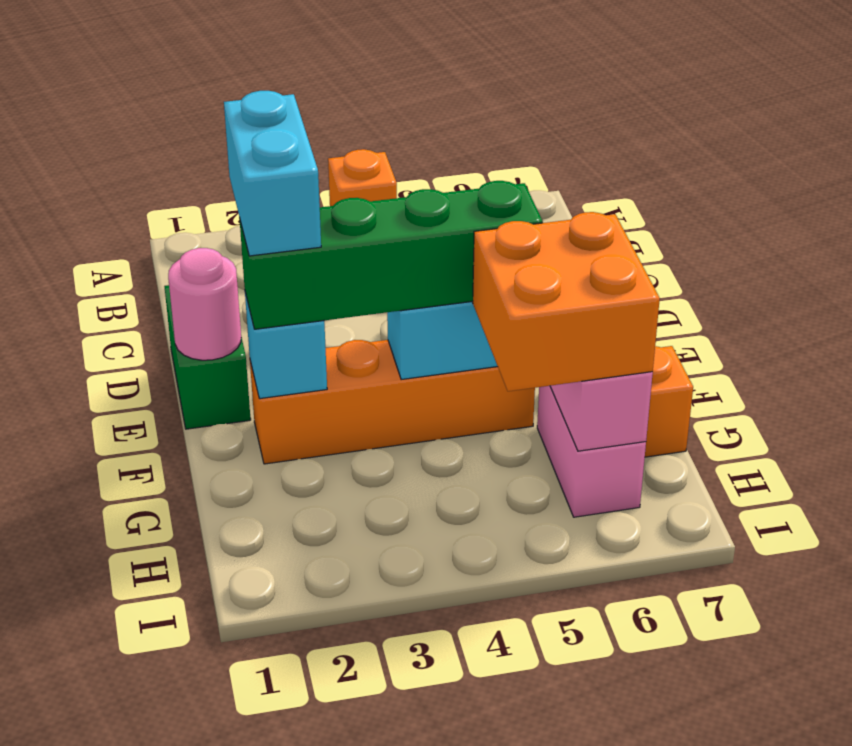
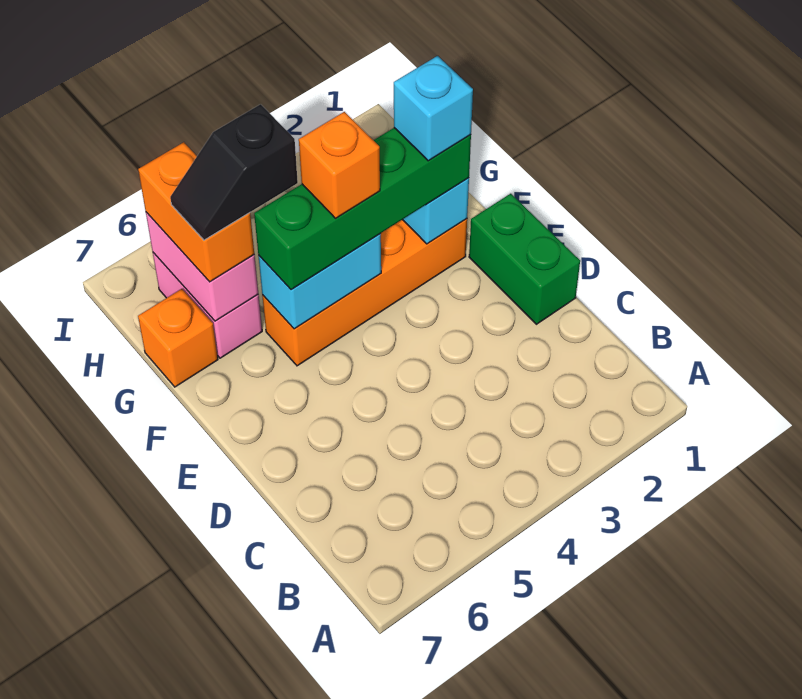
orange brick A4 level 1 -> orange brick F4 level 4
pink round brick E1 level 2 -> none
cyan brick E2:F2 level 4 -> cyan brick F2 level 4
orange brick G5:H6 level 3 -> orange brick G6:H6 level 3
none -> black slope G5:G6 level 4 top 5

